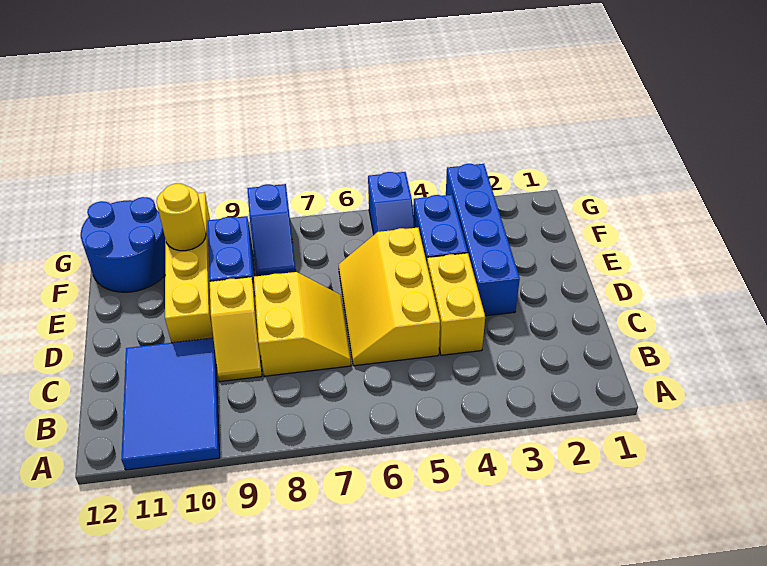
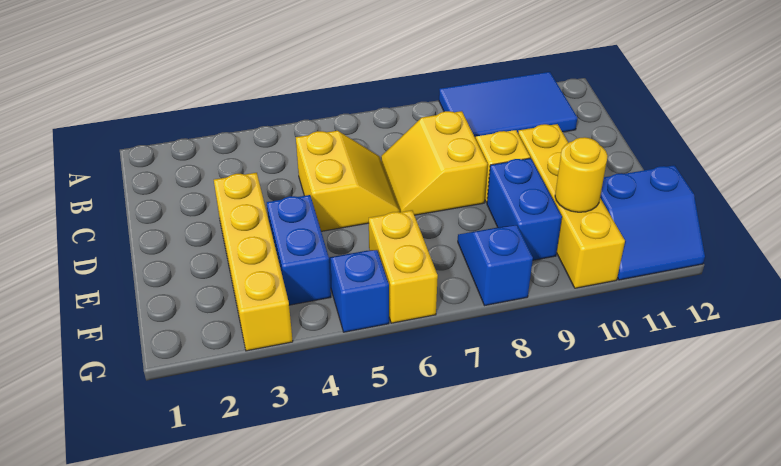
blue tile A10:C11 level 1 -> blue tile A9:B11 level 1
yellow brick C4:D4 level 1 -> yellow brick F6:G6 level 1
yellow slope C5:E6 level 1 top 5 -> yellow slope C5:D6 level 1 top 5
blue brick D3:G3 level 1 -> yellow brick D3:G3 level 1
blue round brick F11:G12 level 1 -> blue slope F11:G12 level 1 top F

